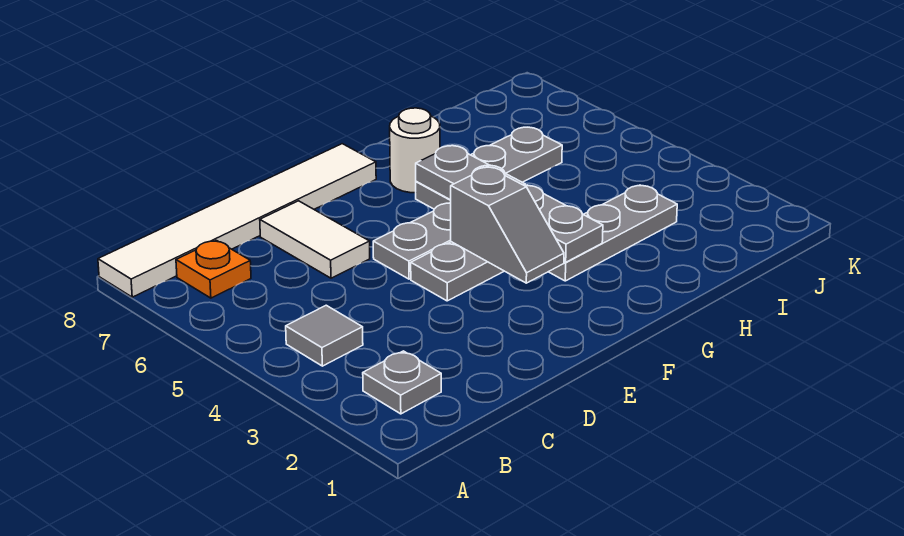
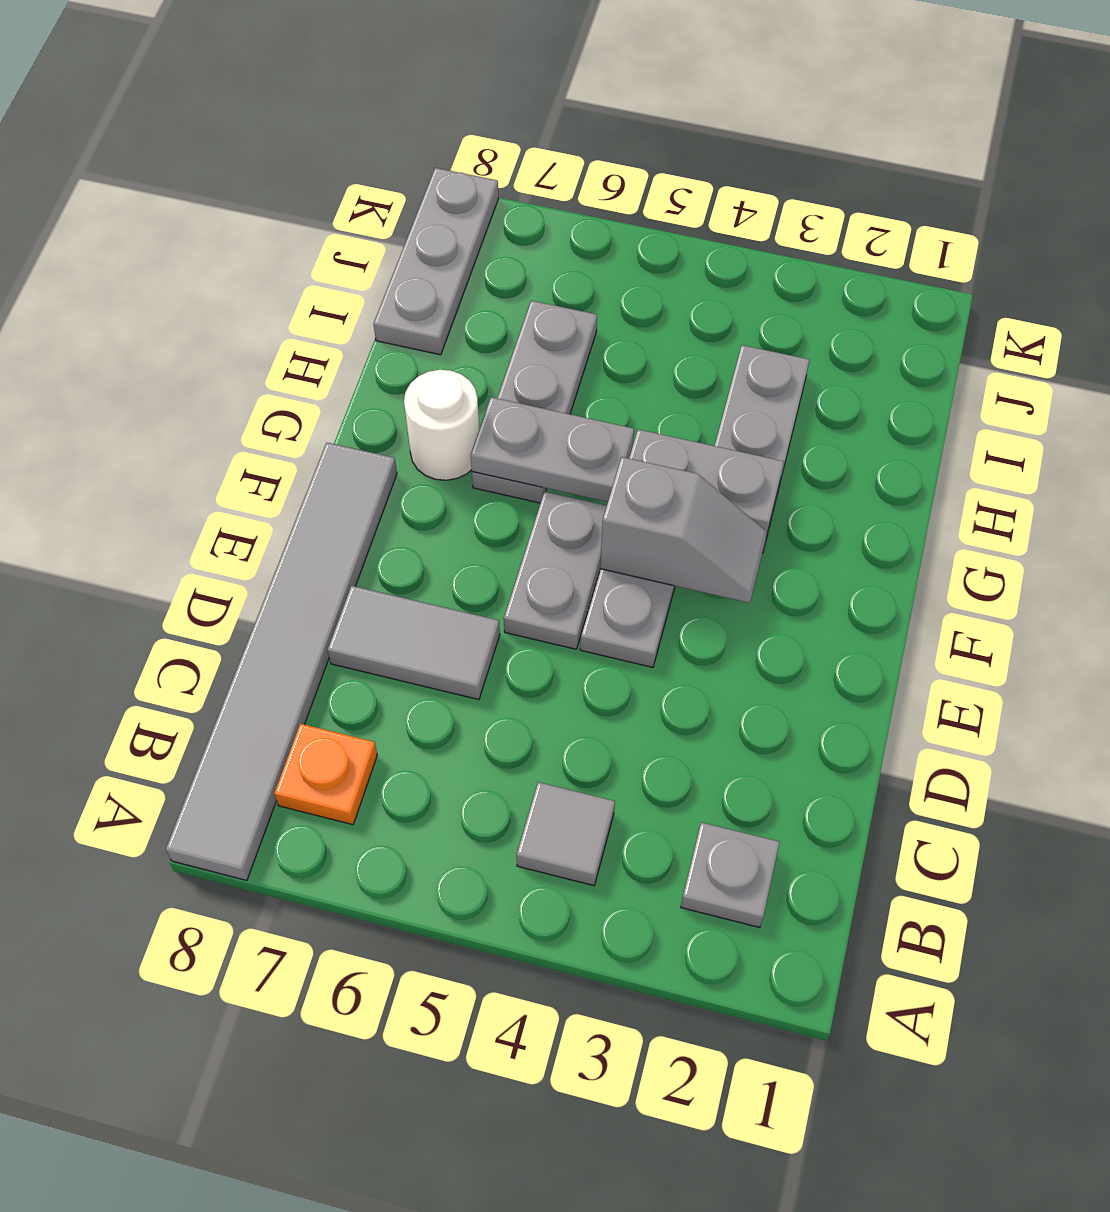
white tile A8:F8 level 1 -> grey tile A8:F8 level 1
white tile D6:D7 level 1 -> grey tile D6:D7 level 1
none -> grey plate I8:K8 level 1

